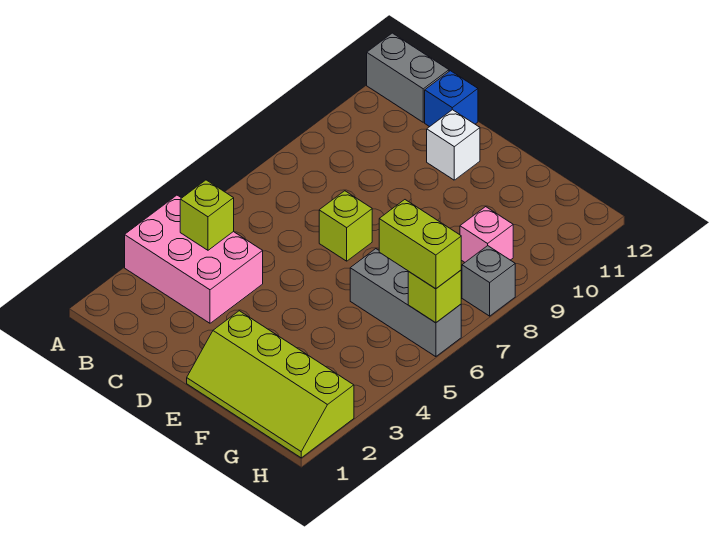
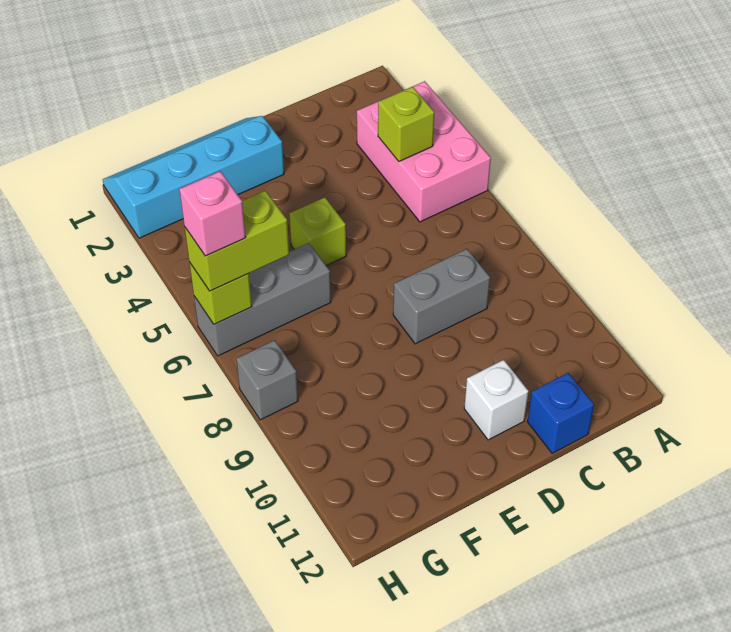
pink brick A3:C4 level 1 -> pink brick A3:B5 level 1
grey brick A12:B12 level 1 -> grey brick C8:D8 level 1
lime brick D7 level 1 -> lime brick E5 level 1
lime slope E1:H2 level 1 top 2 -> cyan slope E1:H2 level 1 top 2
pink brick G9 level 1 -> pink brick H6 level 4

